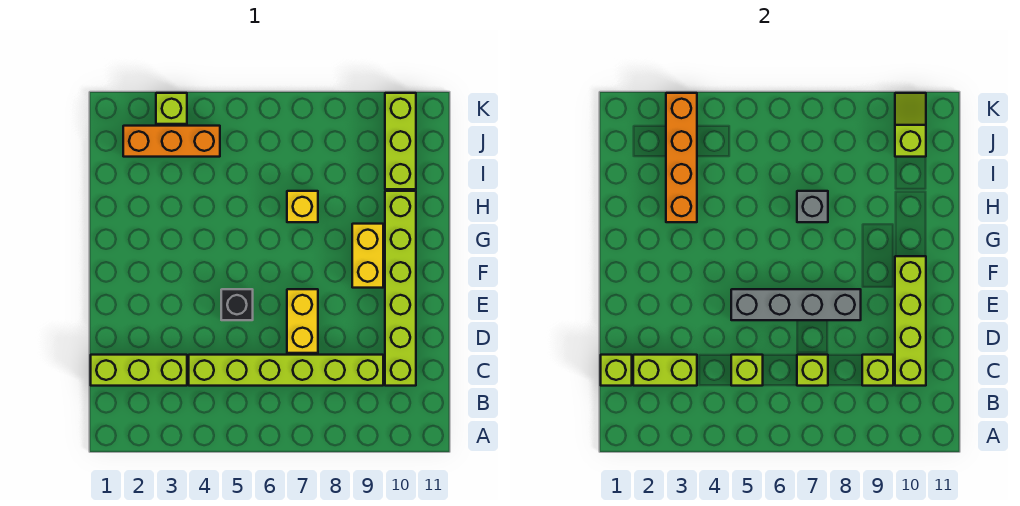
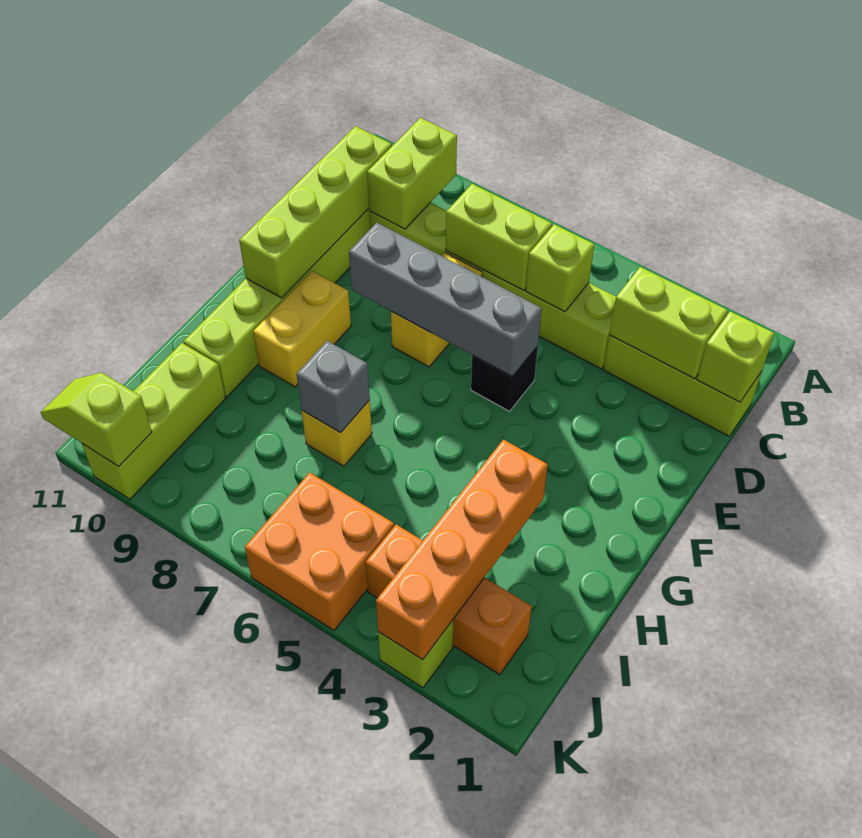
lime brick C7 level 2 -> lime brick C6:C7 level 2
lime brick C9 level 2 -> lime brick B9:C9 level 2
none -> orange brick J5:K6 level 1
lime slope J10:K10 level 2 top J -> lime slope K10:K11 level 2 top 10

